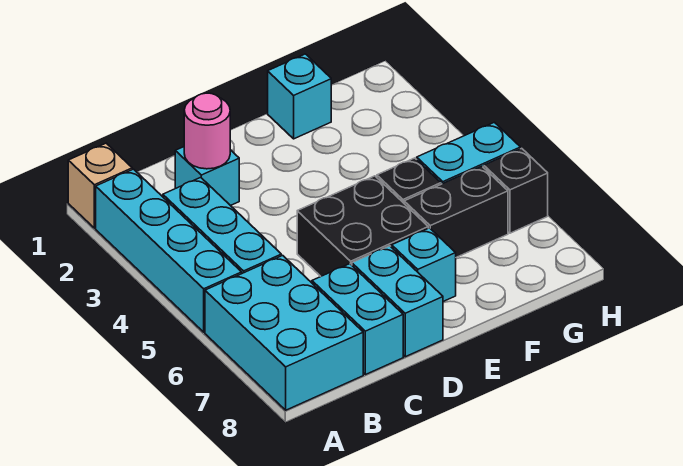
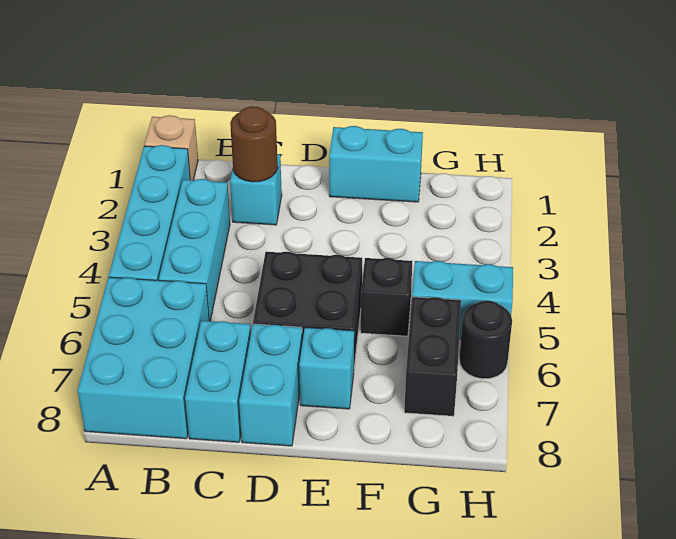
pink round brick C2 level 2 -> brown round brick C2 level 2
cyan brick F1 level 1 -> cyan brick E1:F1 level 1
black brick F6:G6 level 1 -> black brick G6:G7 level 1
black brick H6 level 1 -> black round brick H6 level 1

